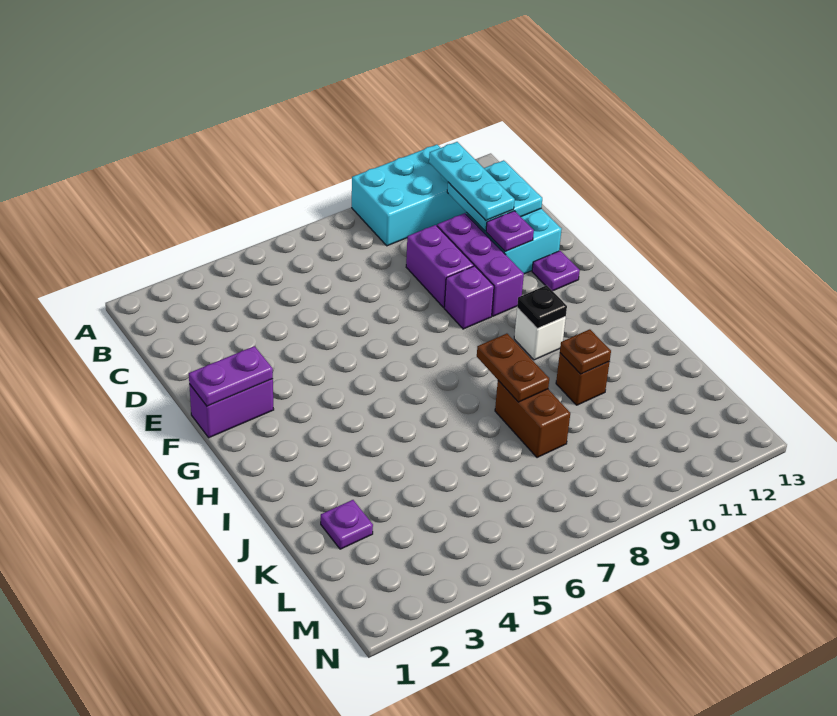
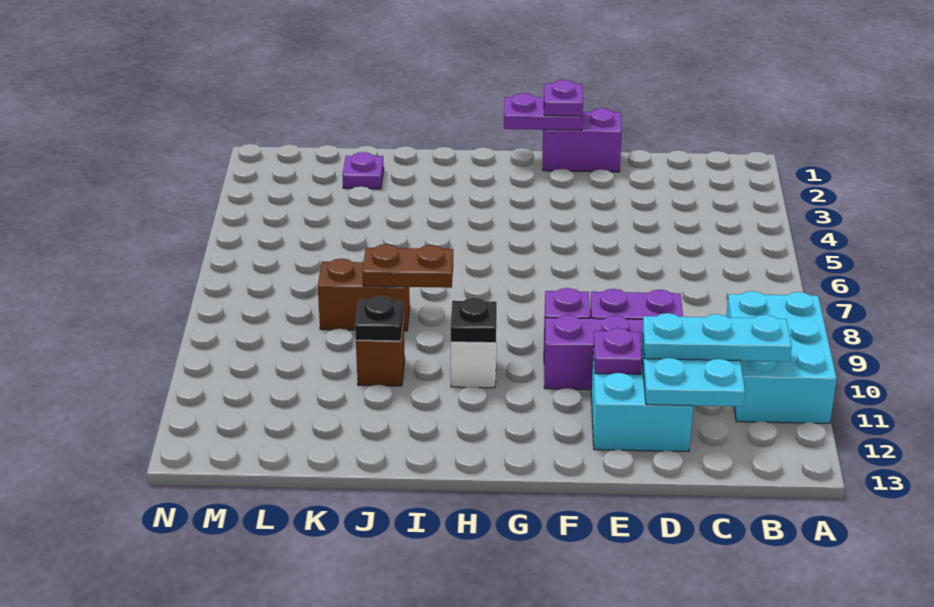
purple brick F1:F2 level 1 -> purple brick E1:F1 level 1
purple plate F1:F2 level 2 -> purple plate F1:G1 level 2
purple plate F12 level 1 -> purple plate F1 level 3
brown plate J10 level 2 -> black plate J10 level 2

